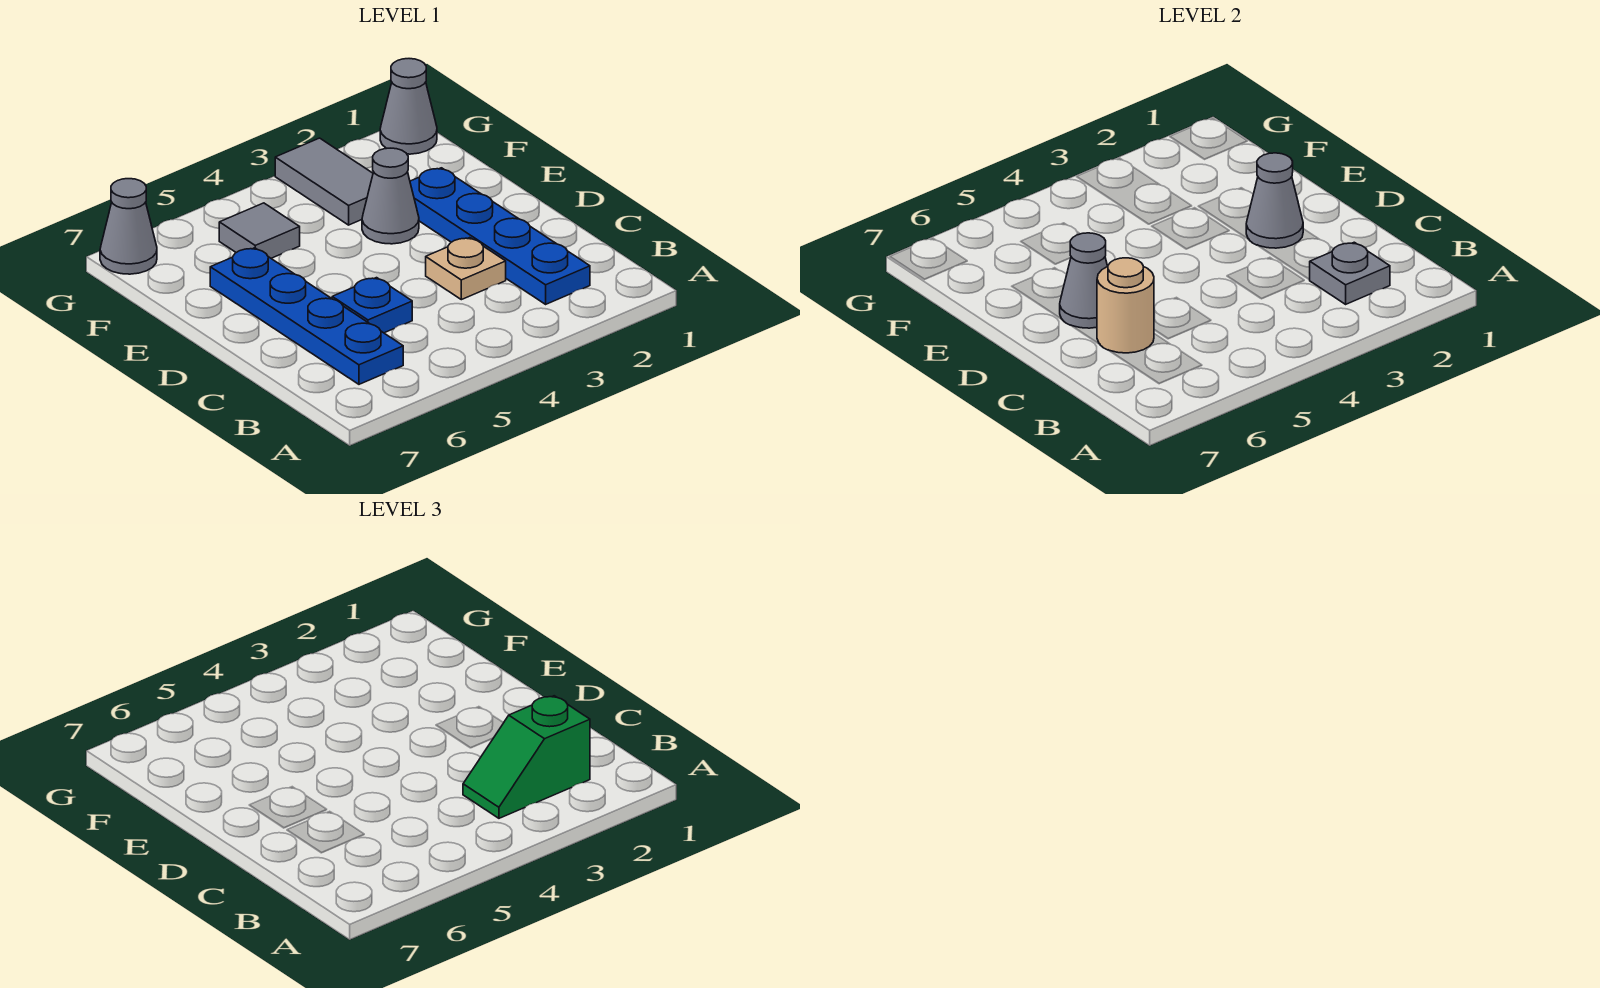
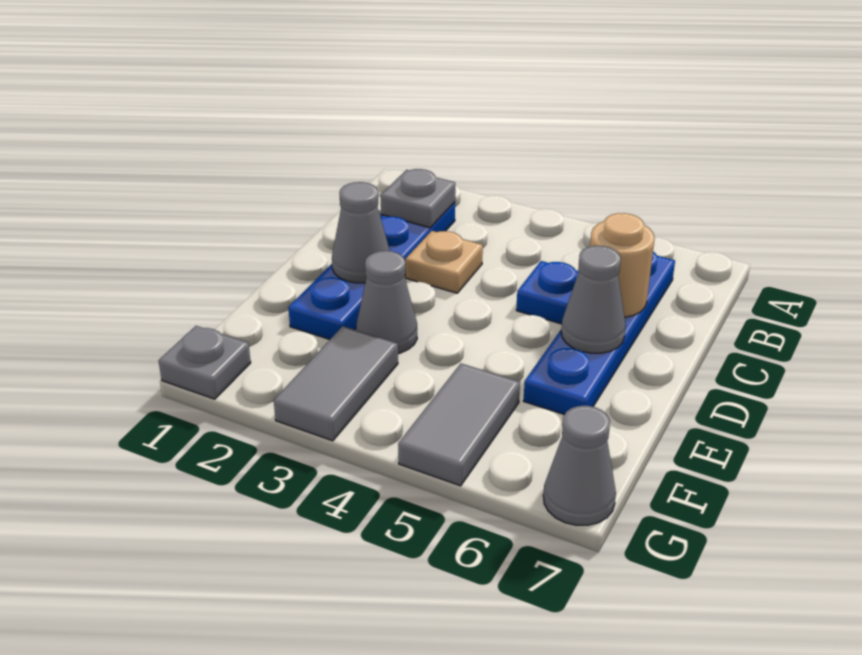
green slope B2:B3 level 3 top 2 -> none
grey tile F5 level 1 -> grey tile F5:G5 level 1
grey cone G1 level 1 -> grey plate G1 level 1

